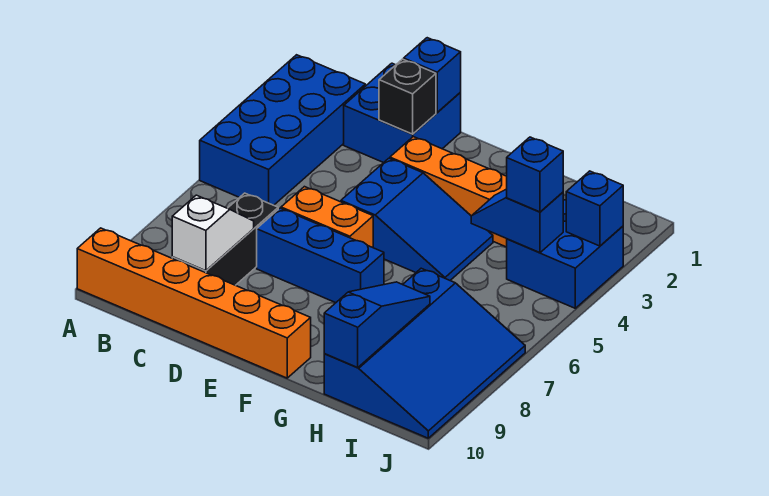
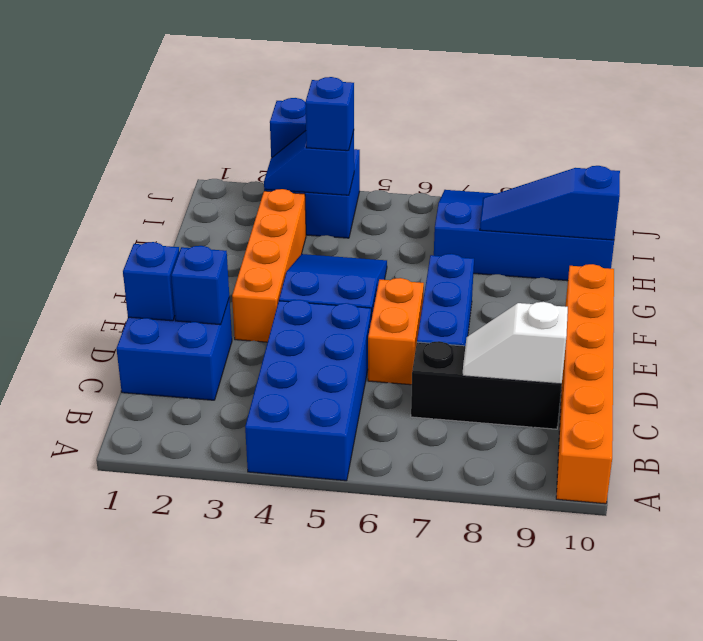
blue brick A2:B5 level 1 -> blue brick A4:D5 level 1
black brick D2 level 2 -> blue brick D2 level 2
blue slope H4:I4 level 2 top I -> blue slope I3:I4 level 2 top 4

